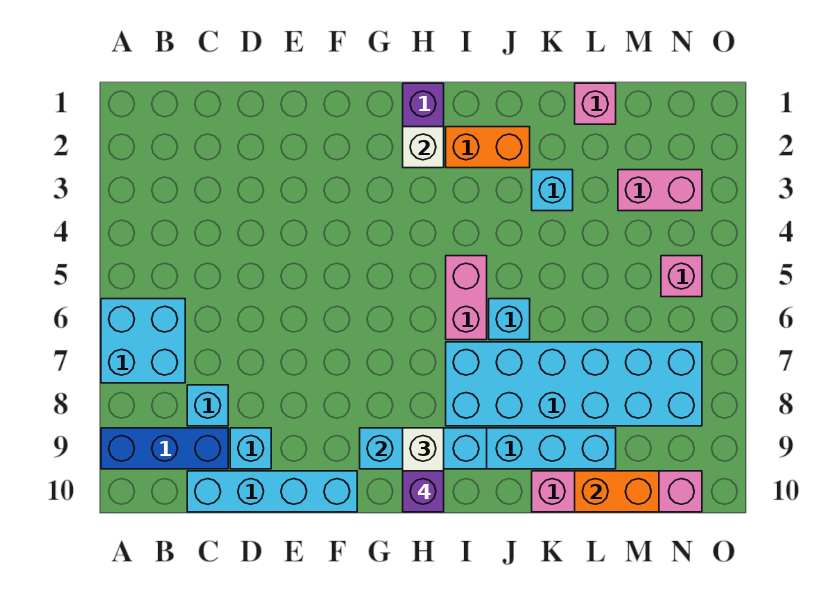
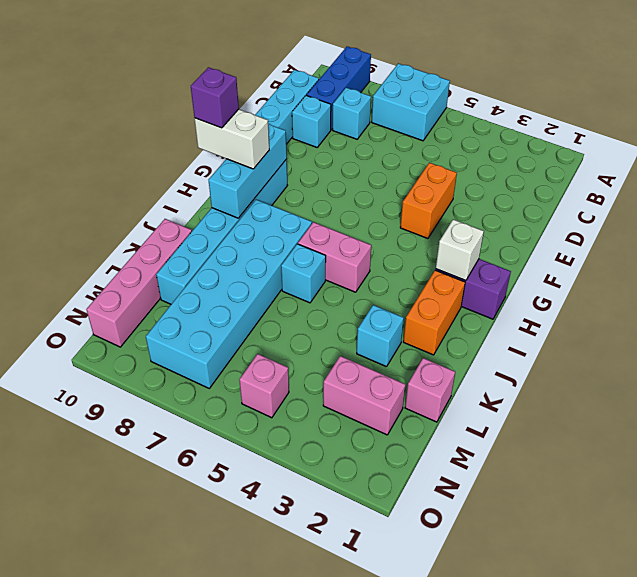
orange brick L10:M10 level 2 -> orange brick E4:F4 level 1
pink brick M3:N3 level 1 -> pink brick M2:M3 level 1

